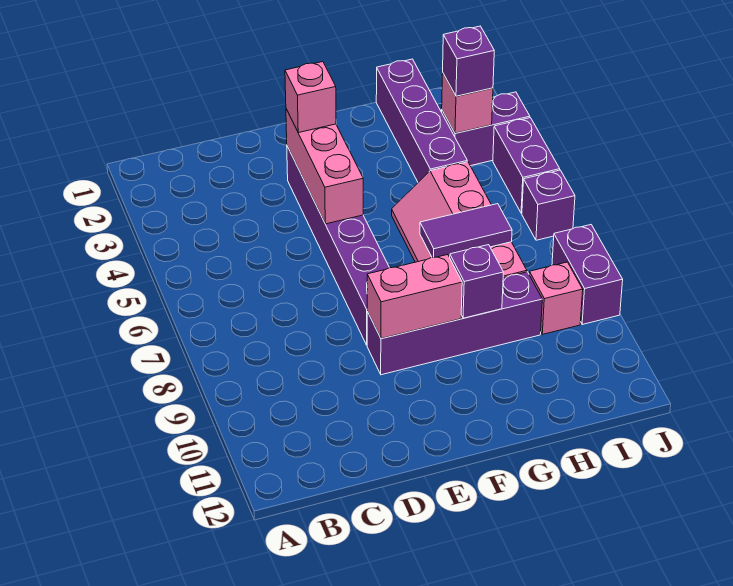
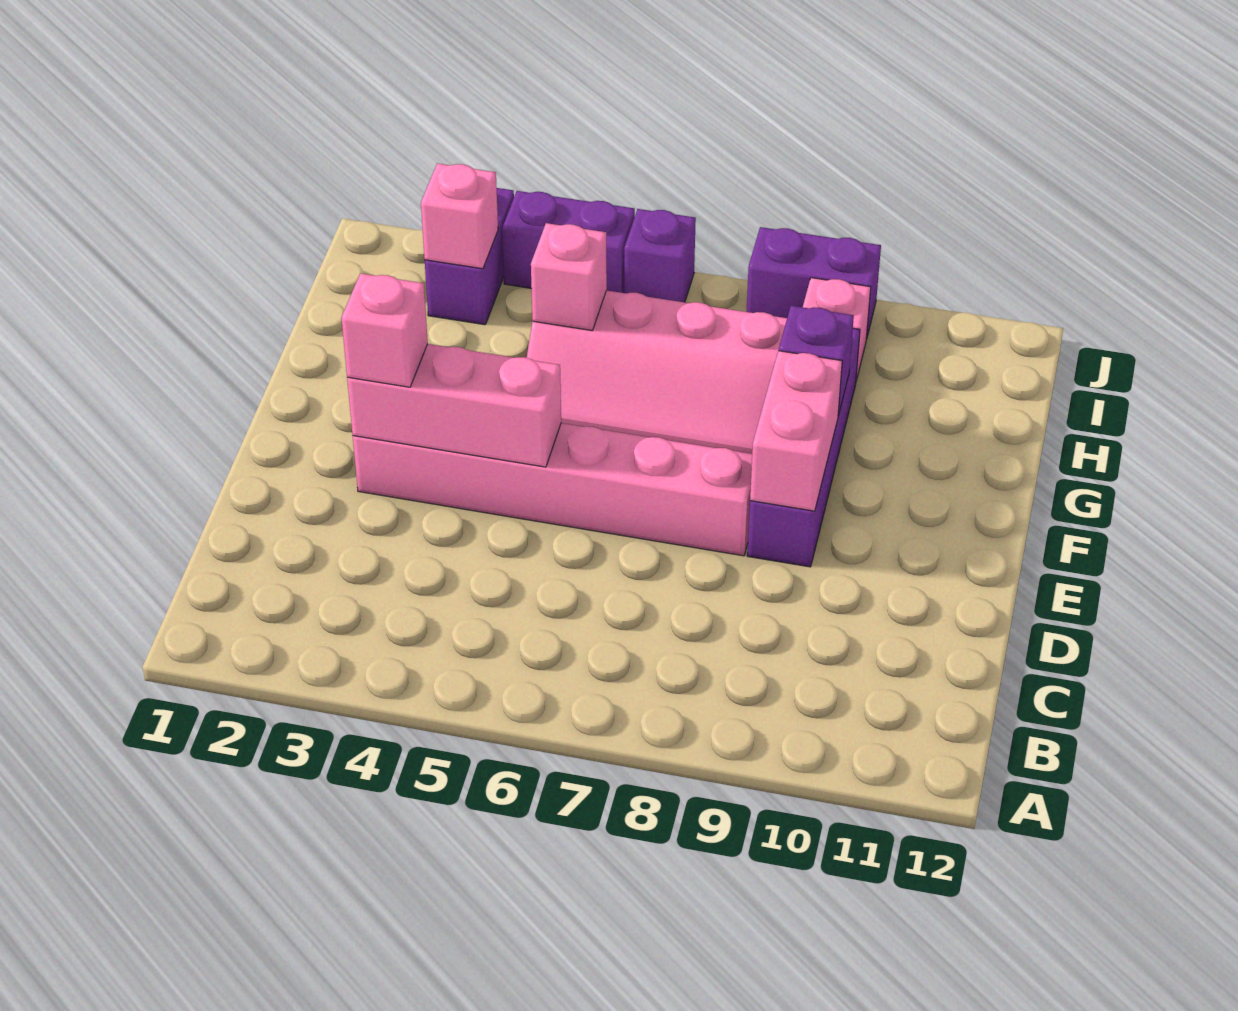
purple brick E3:E8 level 1 -> pink brick E3:E8 level 1
purple tile G7:H7 level 2 -> none
purple brick H1:H4 level 1 -> none
none -> pink brick H5 level 2
purple brick I3 level 3 -> none

